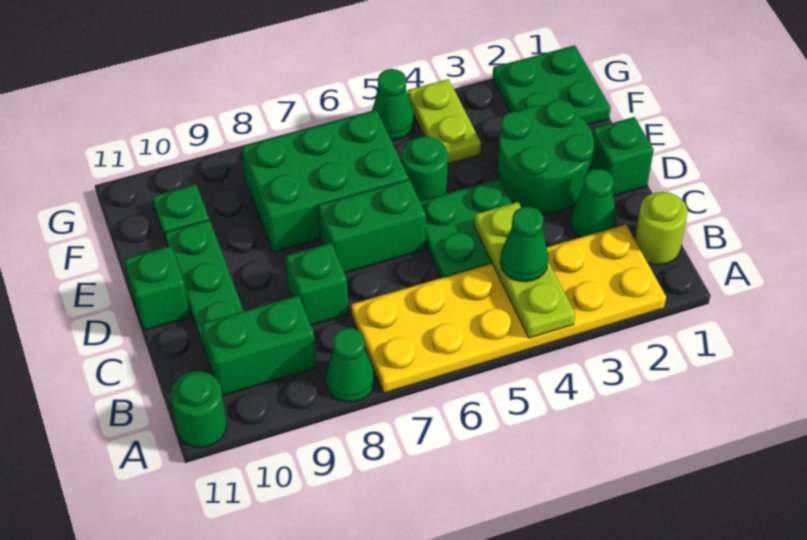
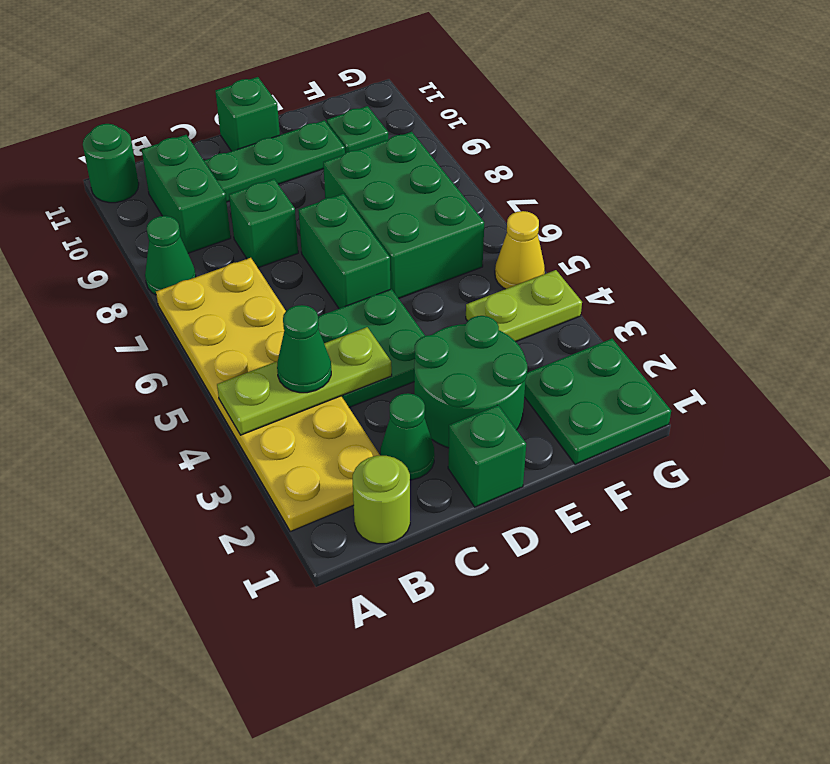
green round brick E5 level 1 -> none
green cone G5 level 1 -> yellow cone G5 level 1

